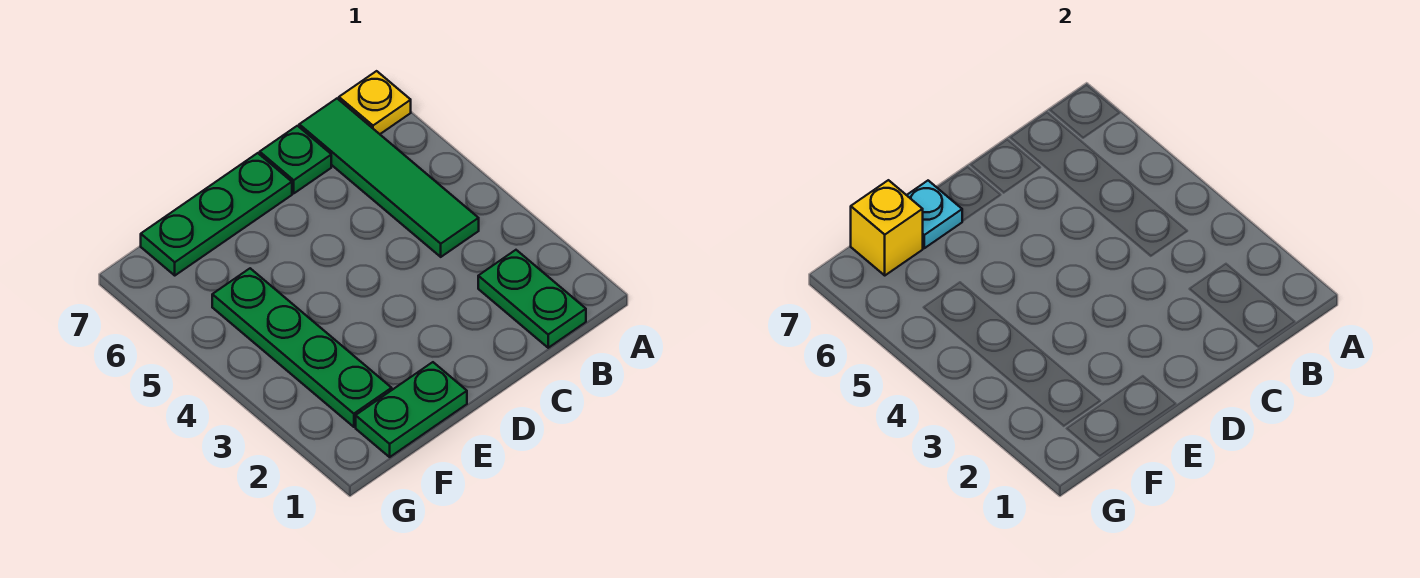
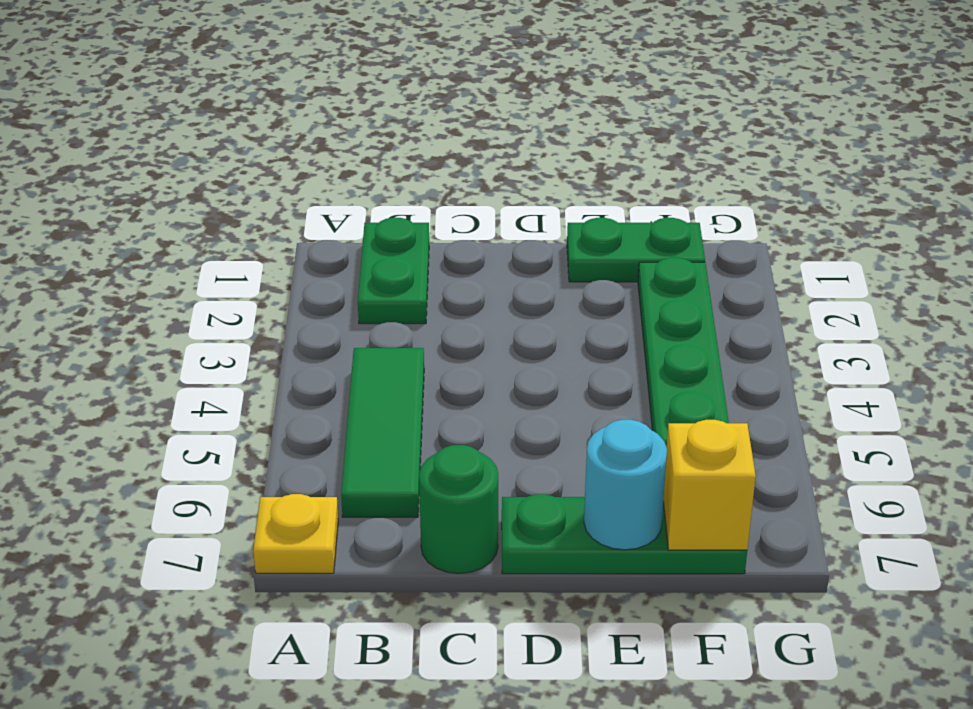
green tile B4:B7 level 1 -> green tile B4:B6 level 1
green plate C7 level 1 -> green round brick C7 level 1
cyan plate E7 level 2 -> cyan round brick E7 level 2

